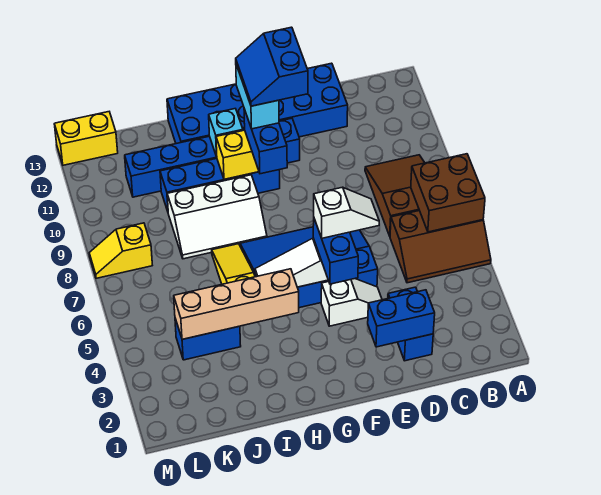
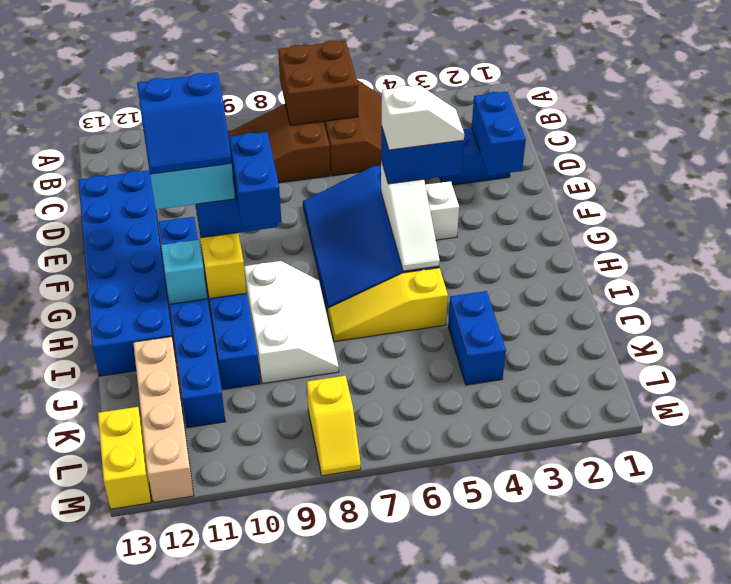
white slope E5:F5 level 4 top F -> white slope F4:F5 level 4 top 5
none -> blue brick G9:H9 level 4
tan brick H4:K4 level 2 -> tan brick J12:M12 level 1

